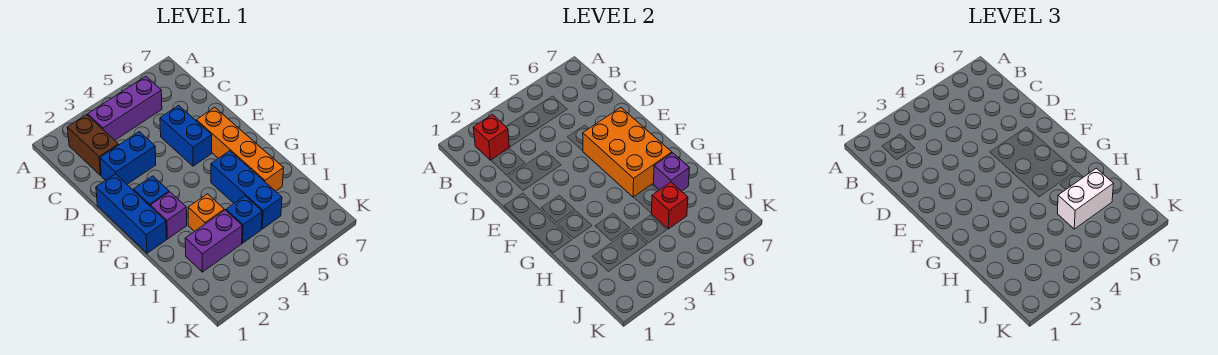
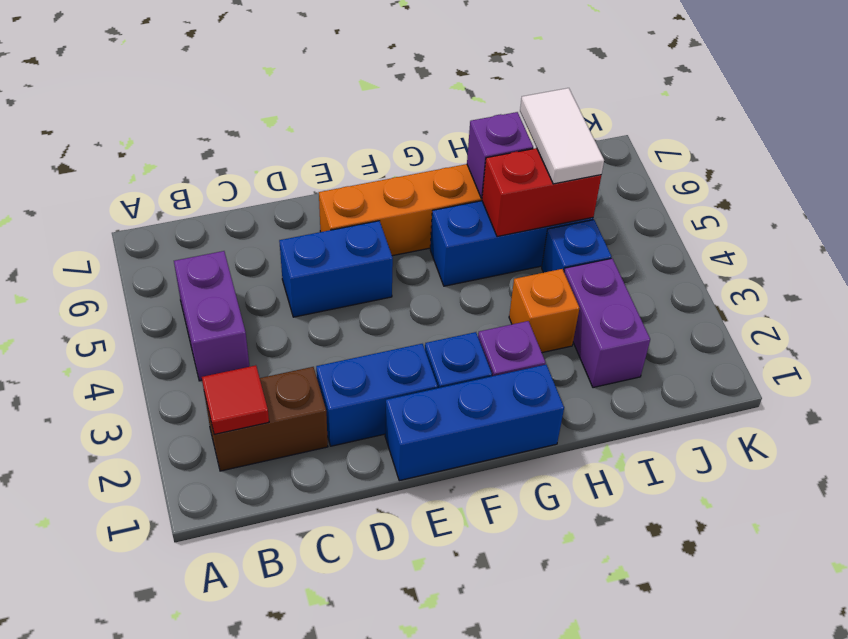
red brick B2 level 2 -> red tile B2 level 2
purple brick B3:B5 level 1 -> purple brick B4:B5 level 1
blue brick D2:D3 level 1 -> blue brick D2:E2 level 1
orange brick E5:G6 level 2 -> none
red brick I5 level 2 -> red brick H5:I5 level 2
white brick I5:I6 level 3 -> white tile I5:I6 level 3

